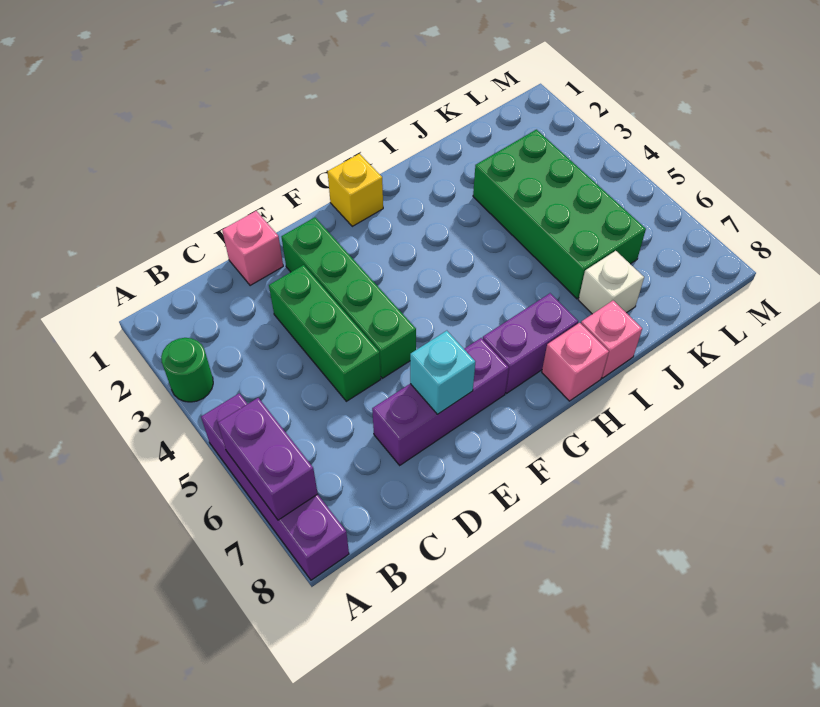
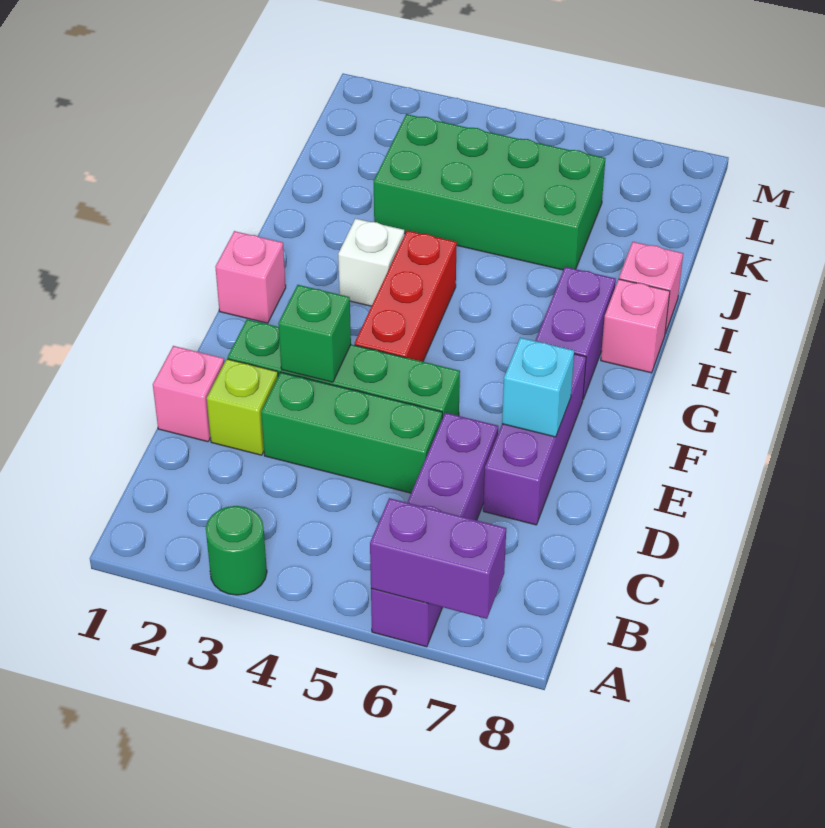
purple brick A5:A8 level 1 -> purple brick A6:D6 level 1
none -> lime brick D2 level 1
none -> green brick E3 level 2
none -> red brick F4:H4 level 1
yellow brick G1 level 1 -> pink brick G1 level 1
white brick J7 level 1 -> white brick H3 level 1

